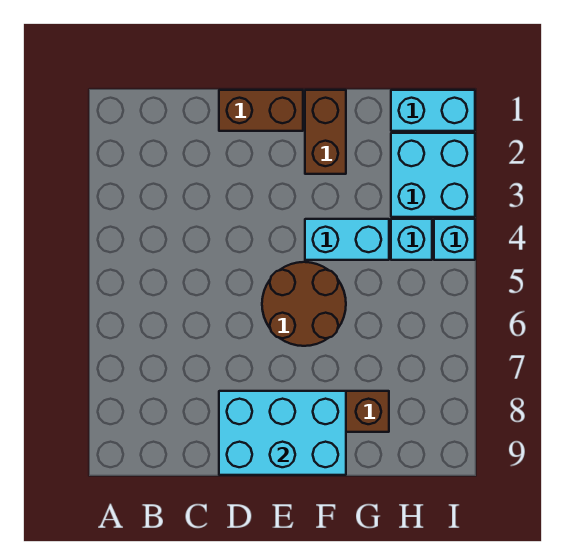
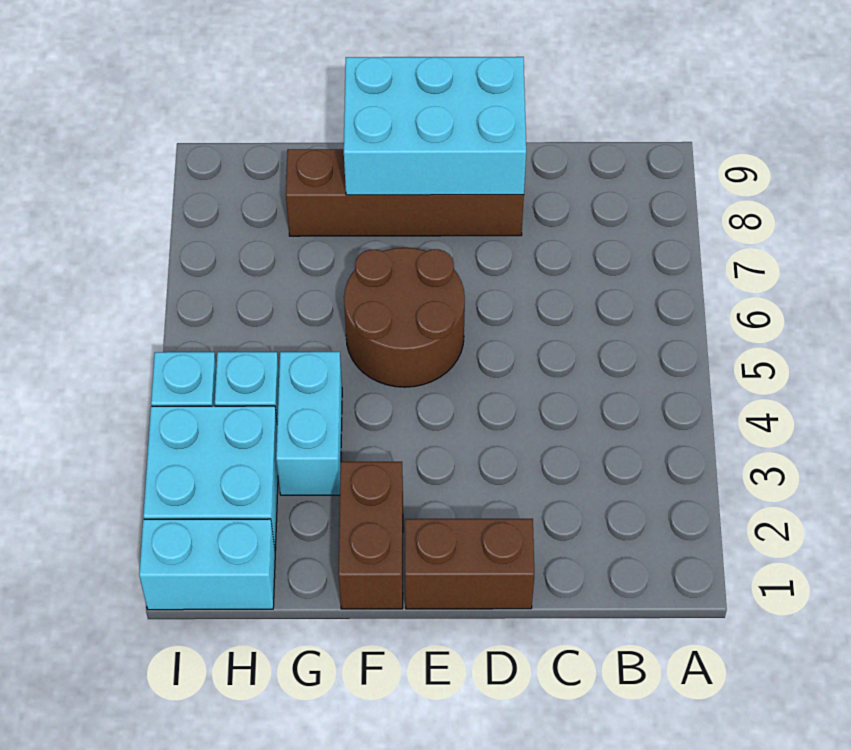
cyan brick F4:G4 level 1 -> cyan brick G3:G4 level 1

